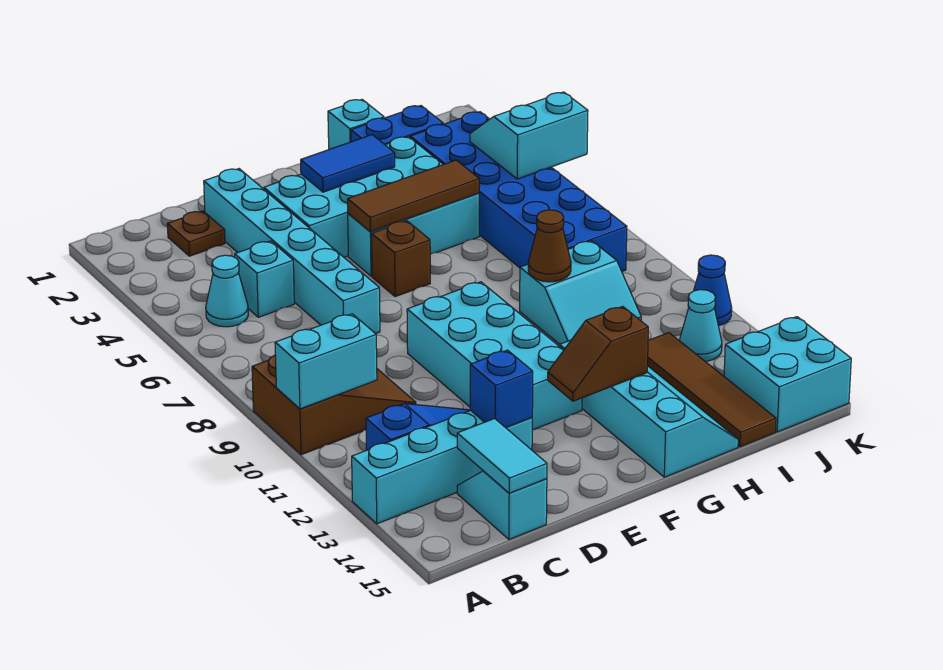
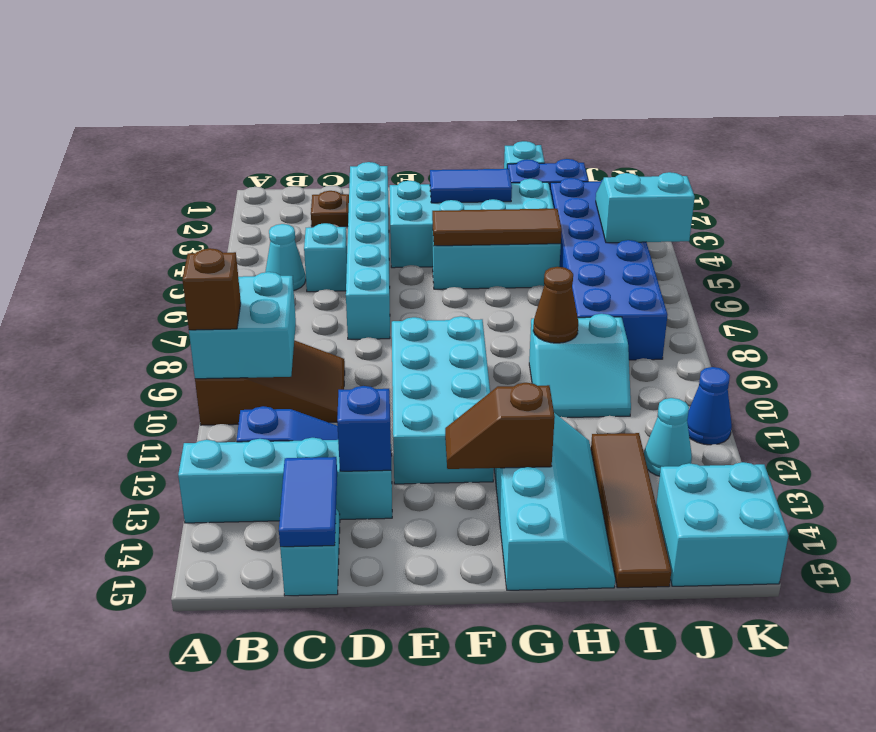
cyan brick A10:B10 level 2 -> cyan brick A9:B10 level 2
cyan tile C14:C15 level 2 -> blue tile C14:C15 level 2
brown brick F6 level 1 -> brown brick A10 level 3

